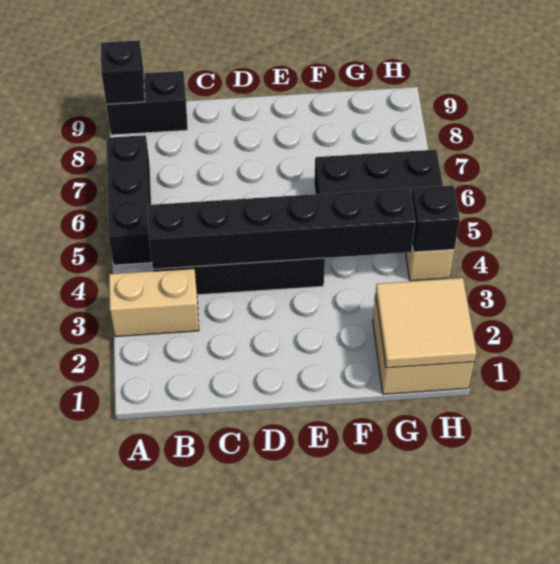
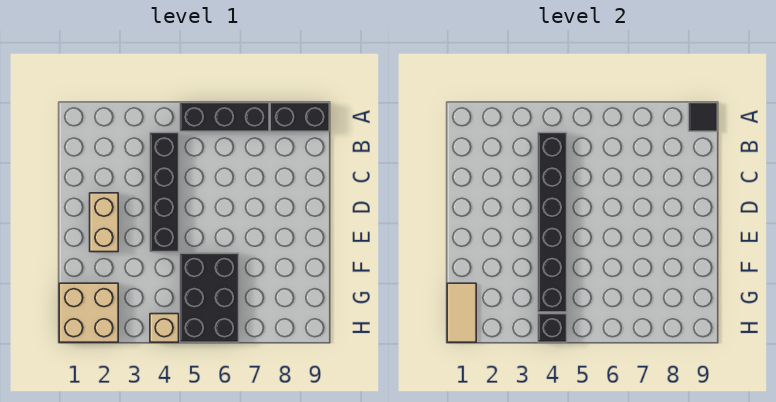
tan brick A3:B3 level 1 -> tan brick D2:E2 level 1
black brick A9:B9 level 1 -> black brick A8:A9 level 1
black brick A9 level 2 -> black tile A9 level 2
tan tile G1:H2 level 2 -> tan tile G1:H1 level 2

